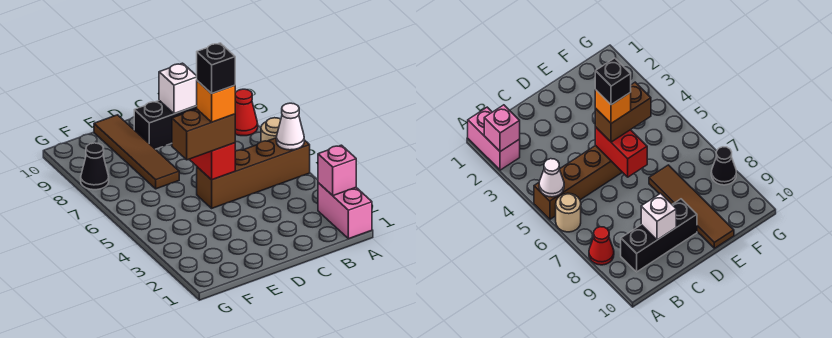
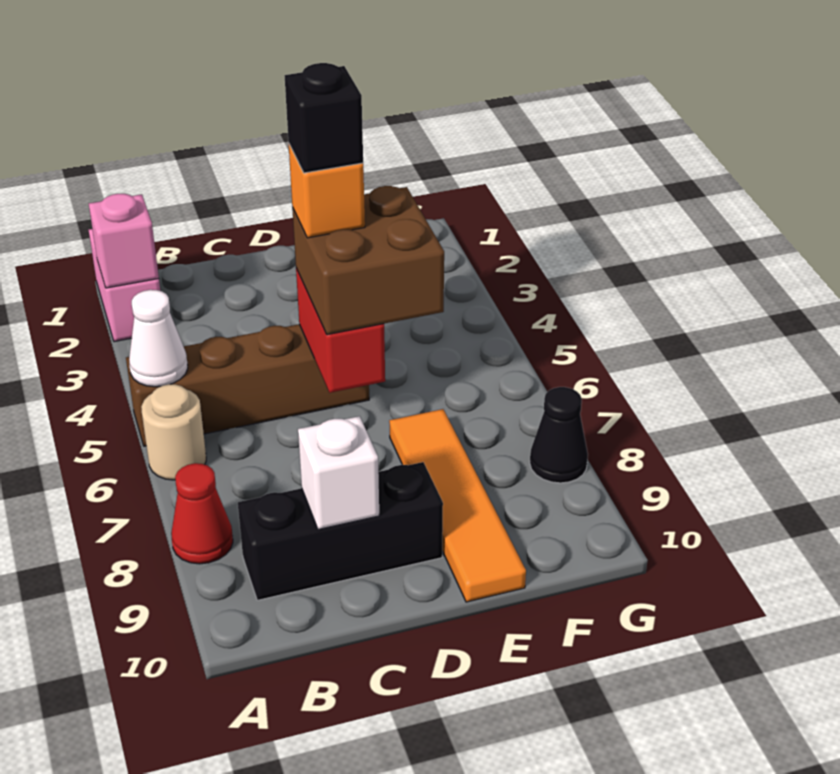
brown brick D5:E5 level 3 -> brown brick D5:E6 level 3
brown tile E7:E10 level 1 -> orange tile E7:E10 level 1

